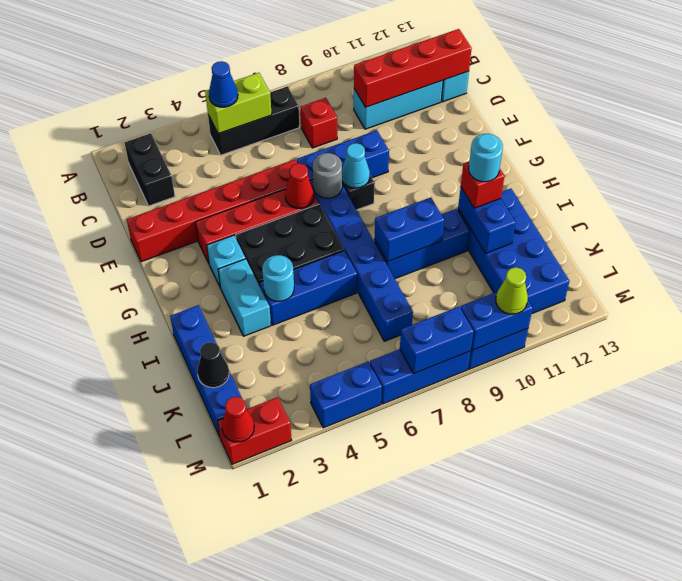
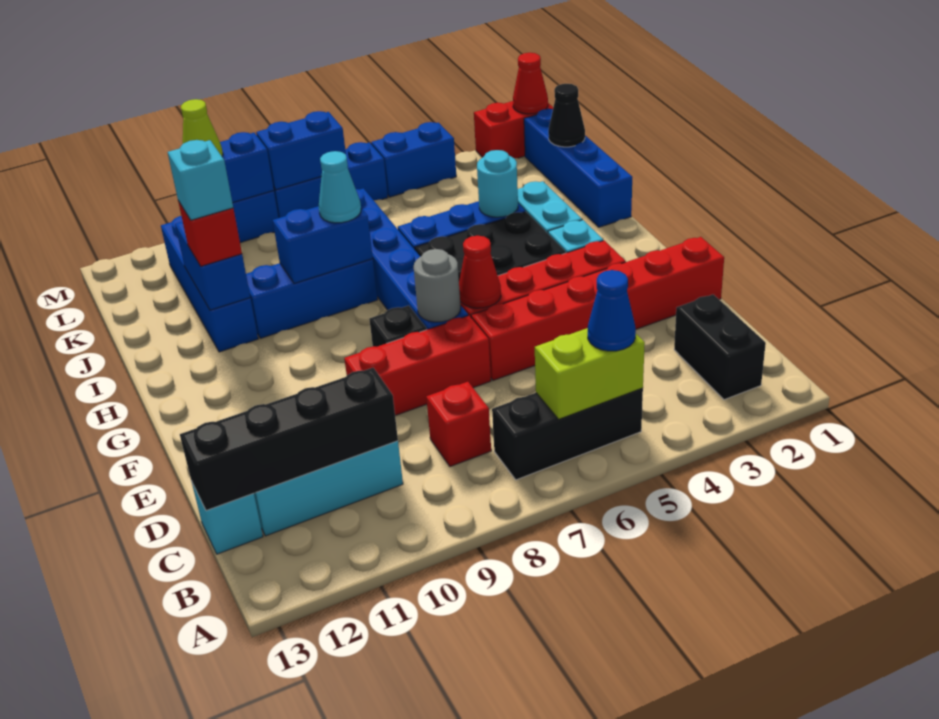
red brick C10:C13 level 2 -> black brick C10:C13 level 2
blue brick E7:E9 level 1 -> red brick E7:E9 level 1
cyan cone F8 level 2 -> cyan cone I8 level 3
blue brick I11:L12 level 1 -> blue brick I11:L11 level 1
cyan round brick I11 level 4 -> cyan brick I11 level 4

